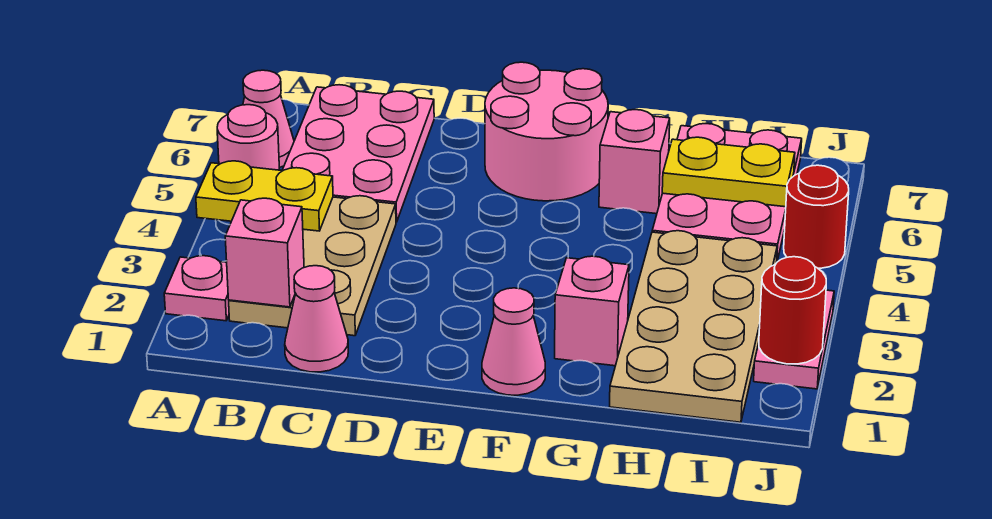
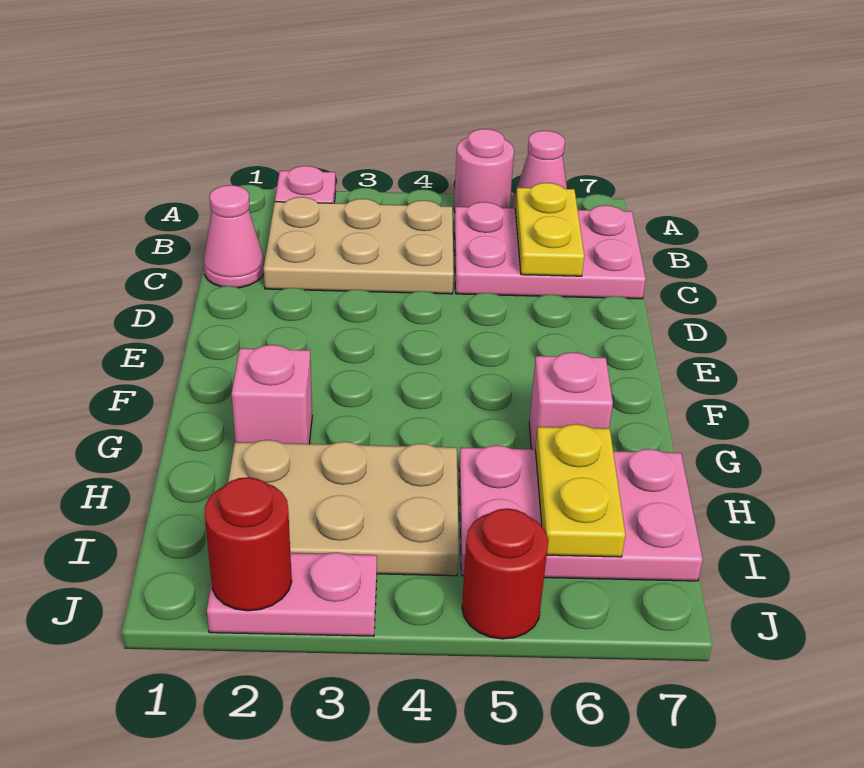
yellow plate A4:B4 level 2 -> yellow plate B6:C6 level 2
pink brick B2 level 2 -> none
pink round brick E6:F7 level 1 -> none
pink cone F1 level 1 -> none
tan plate H1:I4 level 1 -> tan plate H2:I4 level 1

